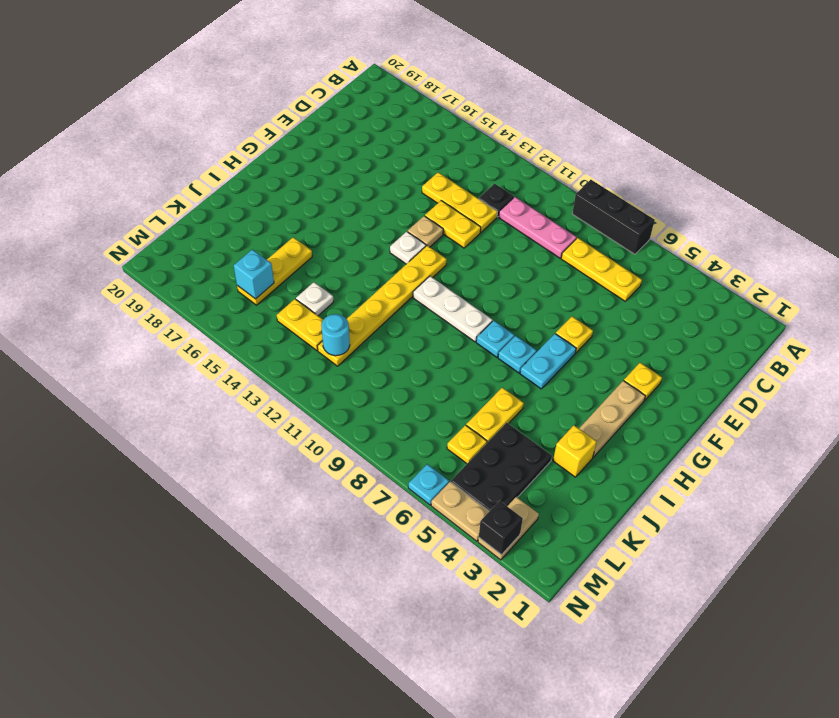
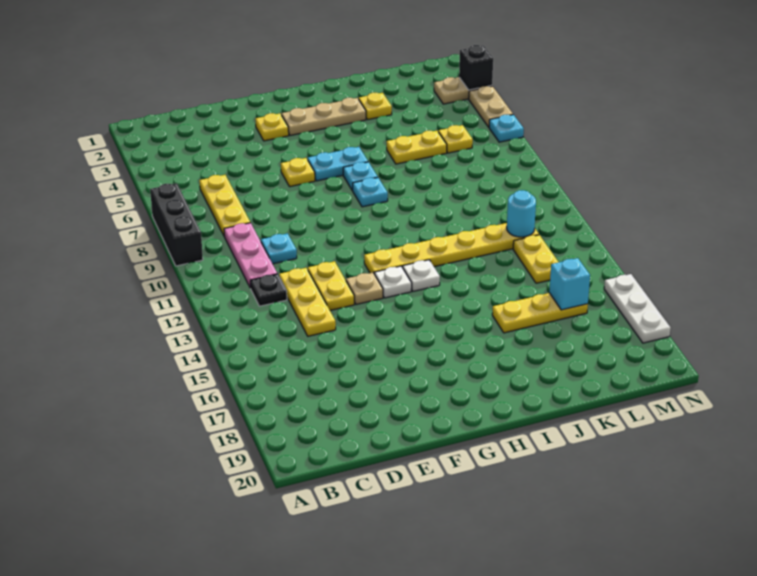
none -> cyan plate D10 level 1
white plate H9:H11 level 1 -> white plate N16:N18 level 1
yellow brick J3 level 1 -> yellow plate J3 level 1
black plate K4:M5 level 1 -> none
white plate K14 level 1 -> white plate H13 level 1

